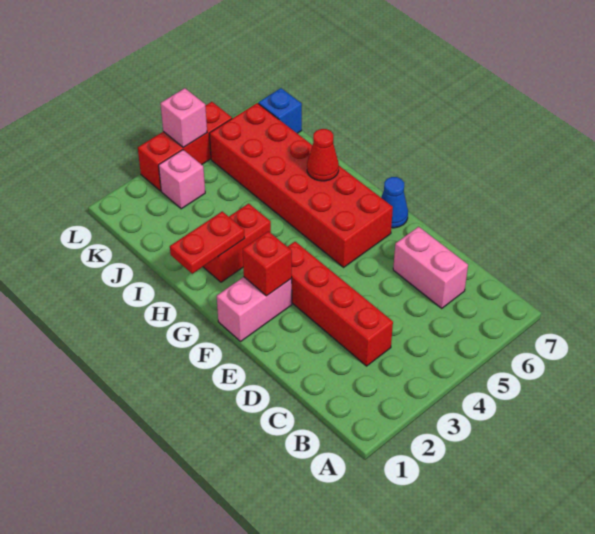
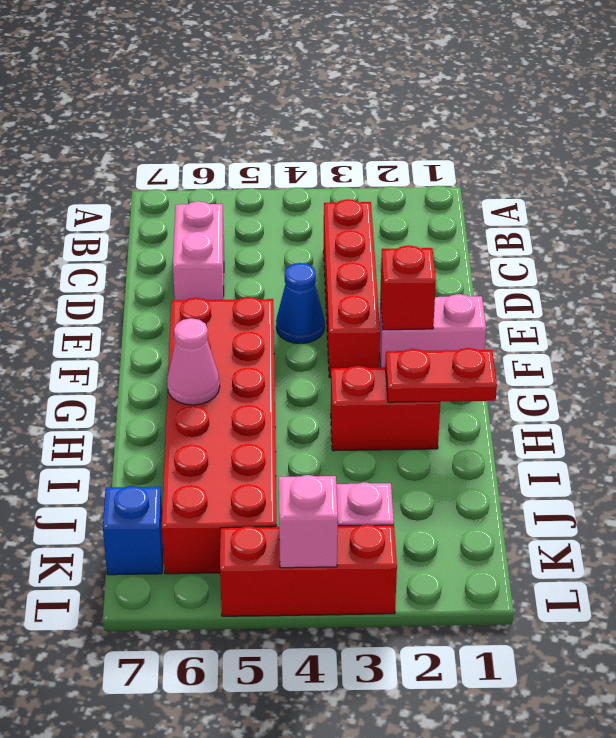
blue cone F7 level 1 -> blue cone E4 level 1
red cone H6 level 2 -> pink cone H6 level 2

